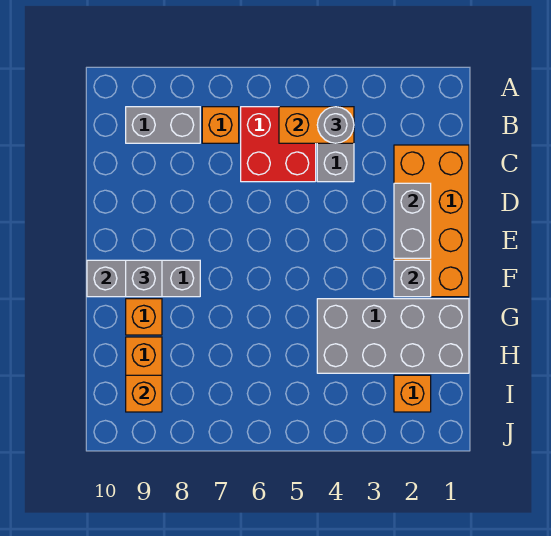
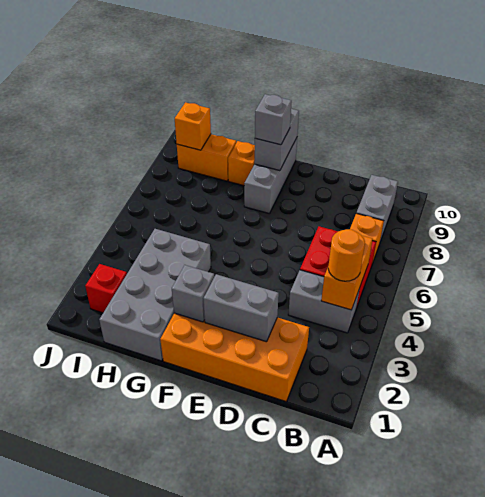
grey round brick B4 level 3 -> orange round brick B4 level 3
orange brick I2 level 1 -> red brick I2 level 1

